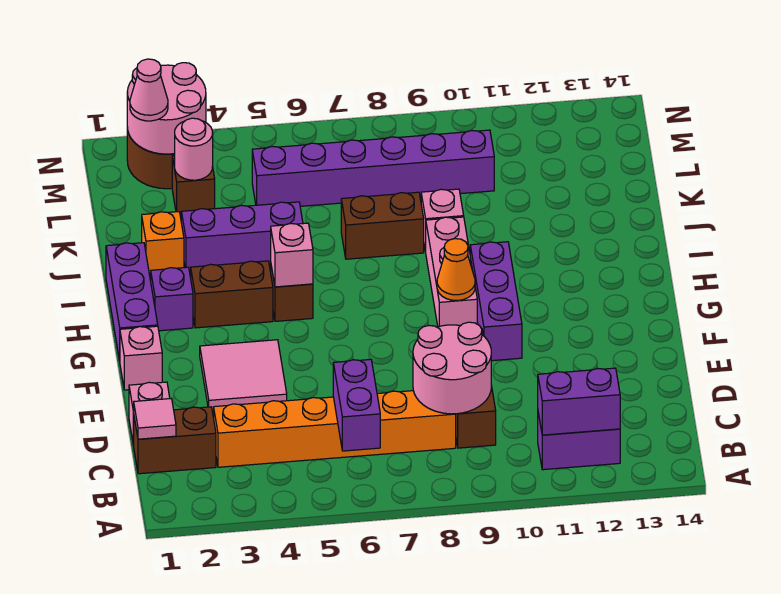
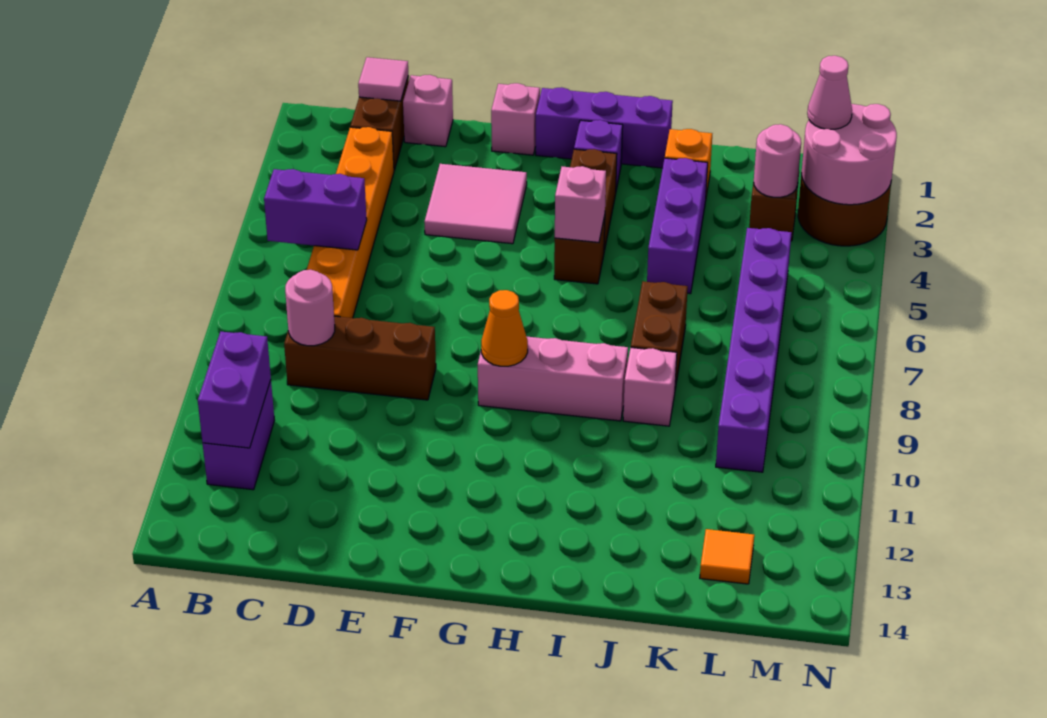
pink round brick C8:D9 level 2 -> pink round brick C9 level 2
purple brick F10:H10 level 1 -> none
none -> orange tile L13 level 1

